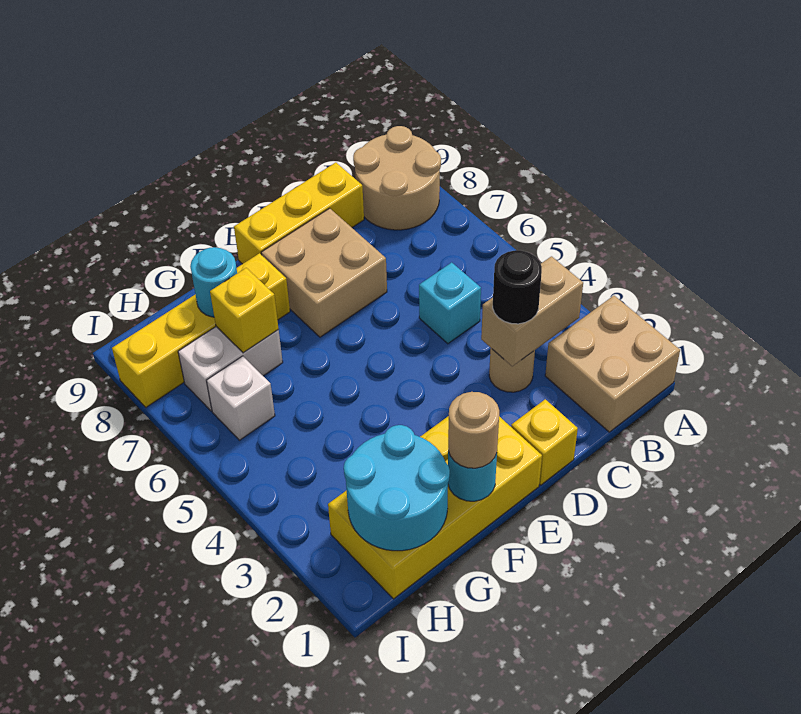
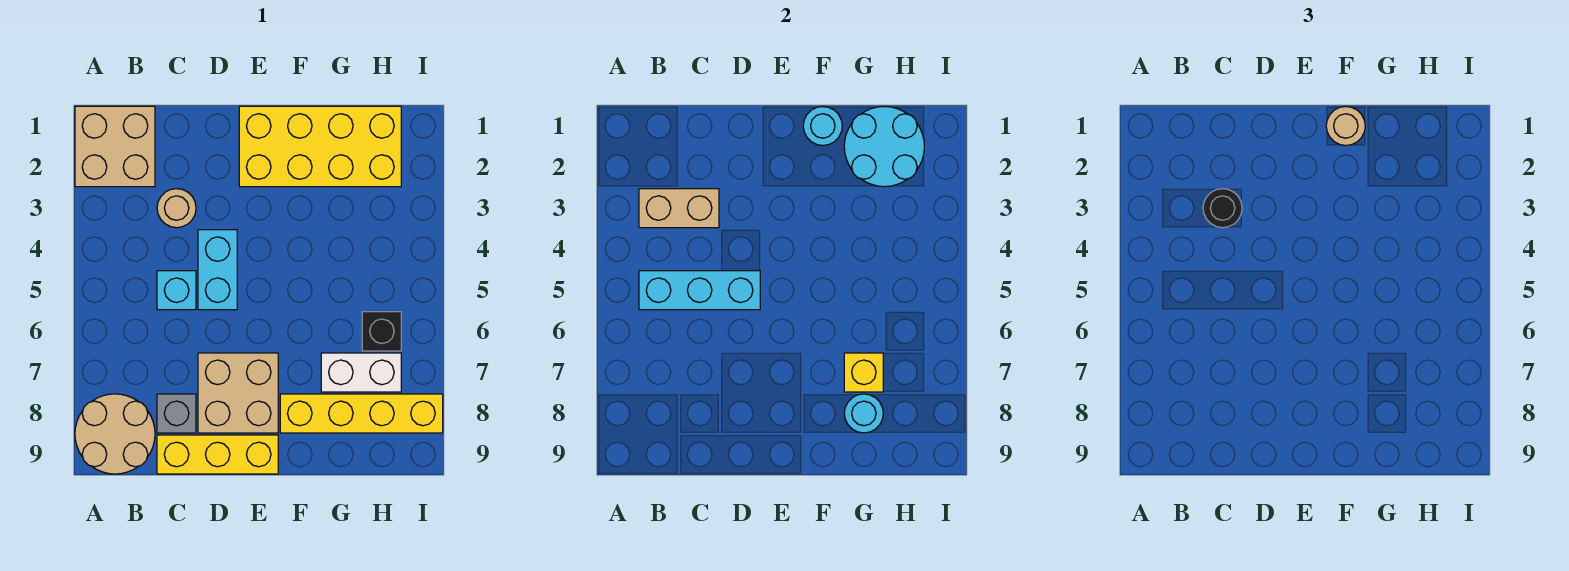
none -> cyan brick B5:D5 level 2
none -> grey brick C8 level 1
yellow brick D1 level 1 -> none
none -> cyan brick D4:D5 level 1
white brick H6 level 1 -> black brick H6 level 1

